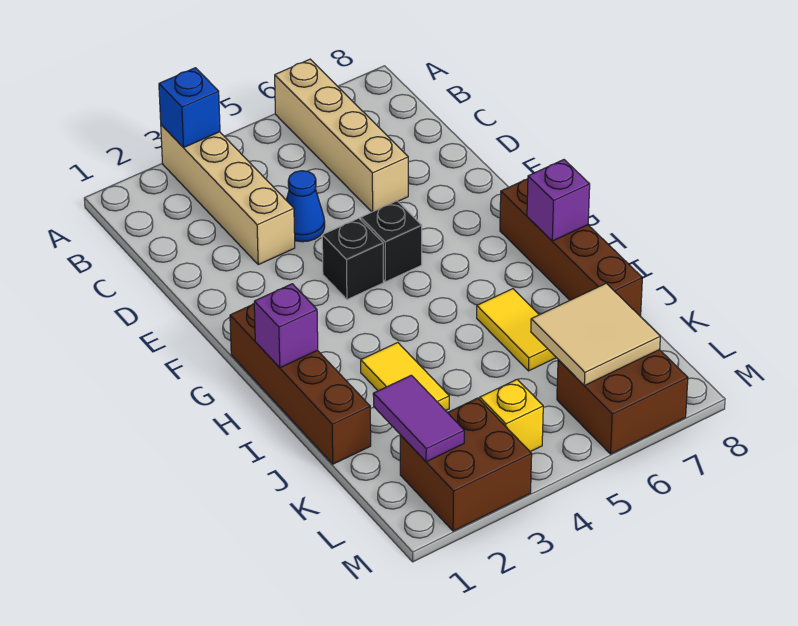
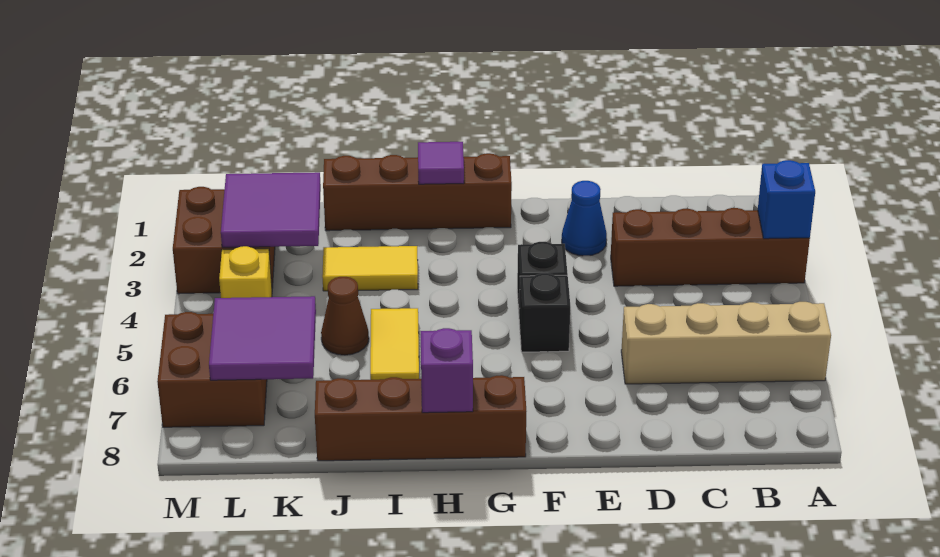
tan brick A3:D3 level 1 -> brown brick A3:D3 level 1
blue cone D4 level 1 -> blue cone E2 level 1
purple brick H1 level 2 -> purple tile H1 level 2
yellow tile I6:J6 level 1 -> yellow tile I5:I6 level 1
none -> brown cone J5 level 1
purple tile K2:L2 level 2 -> purple tile K2:L3 level 2
tan tile K6:L7 level 2 -> purple tile K6:L7 level 2

